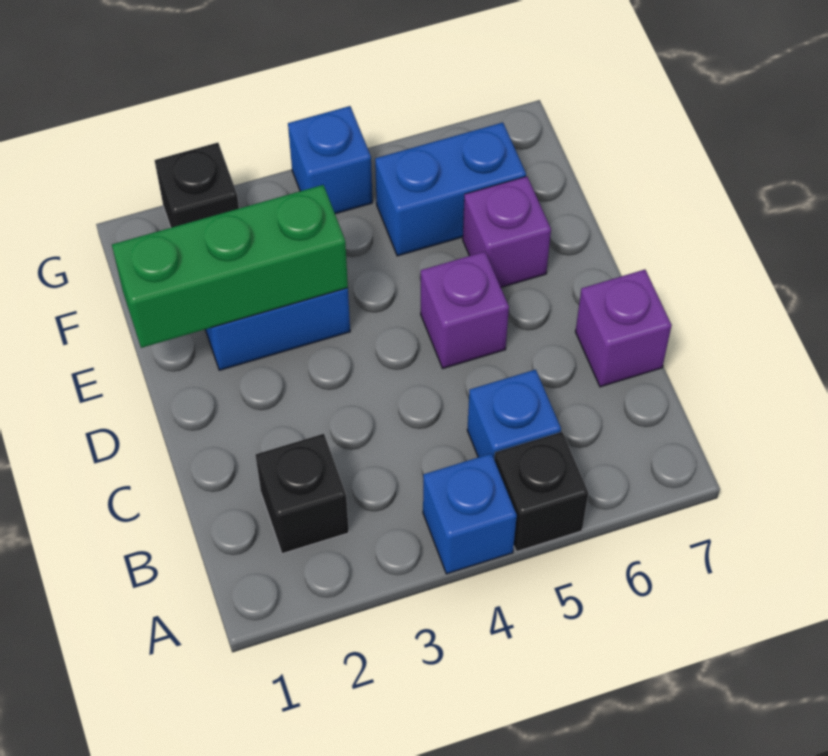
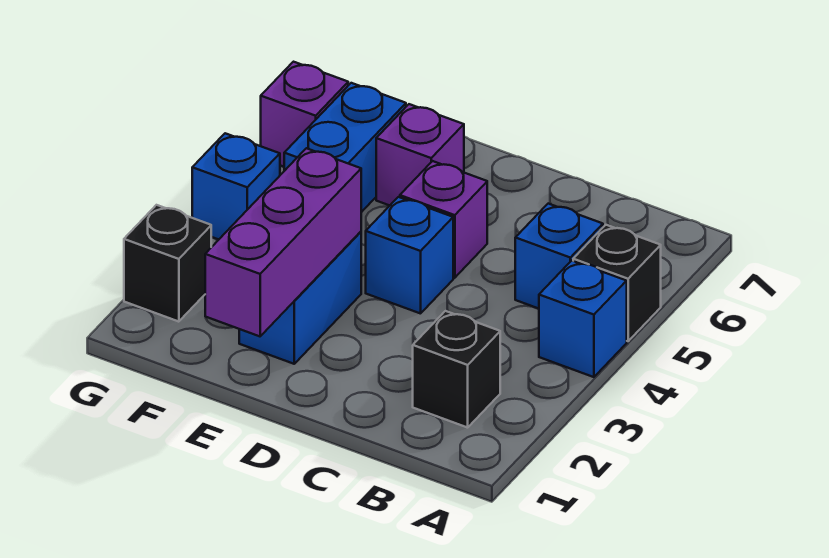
purple brick C7 level 1 -> purple brick G6 level 1
none -> blue brick D4 level 1
green brick E1:E3 level 2 -> purple brick E1:E3 level 2

